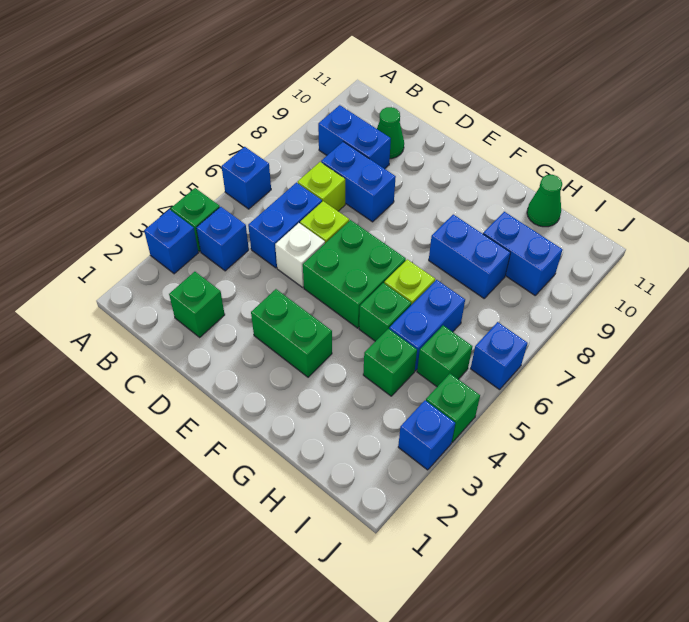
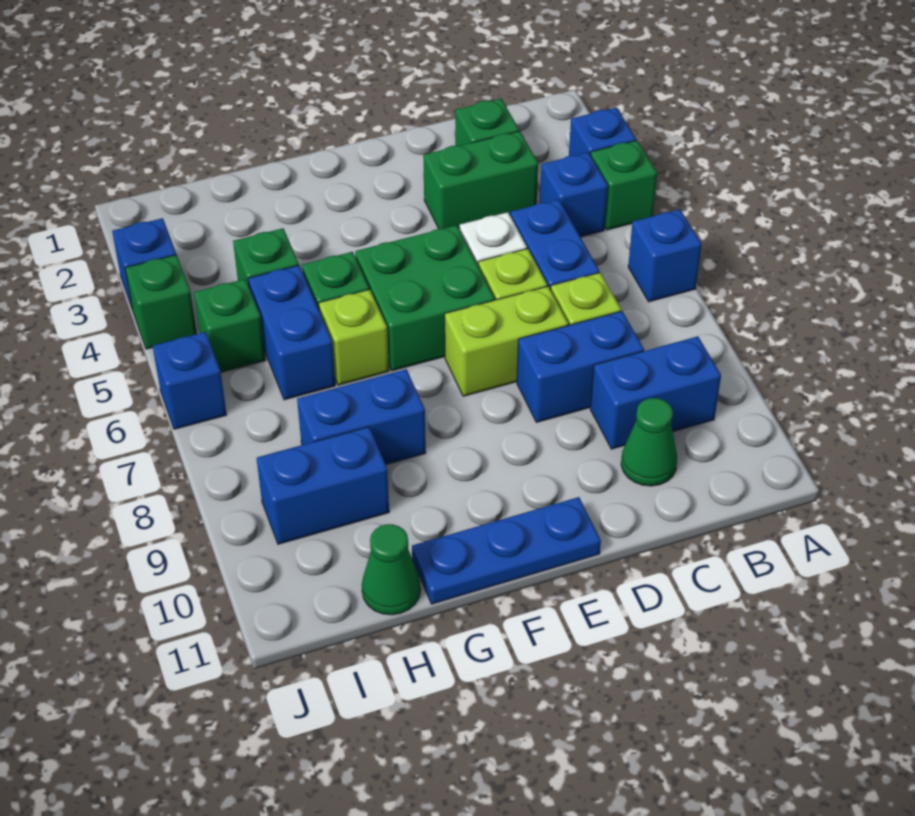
none -> lime brick D7:E7 level 1
green brick E3:F3 level 1 -> green brick C3:D3 level 1
none -> blue plate E11:G11 level 1

